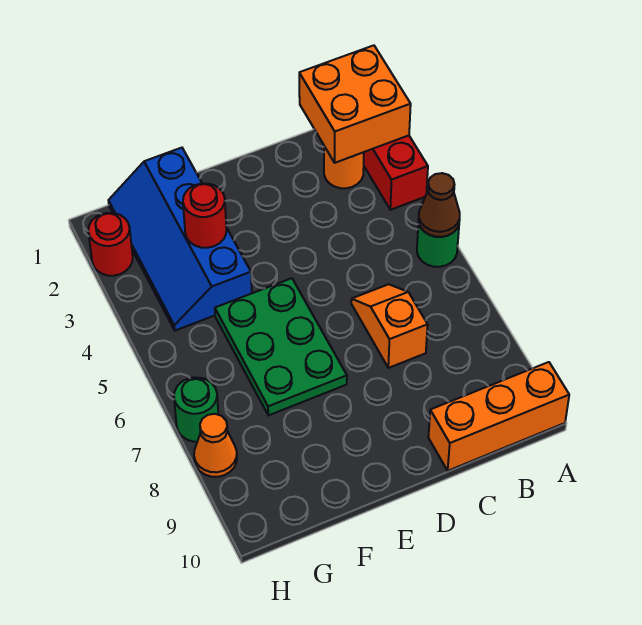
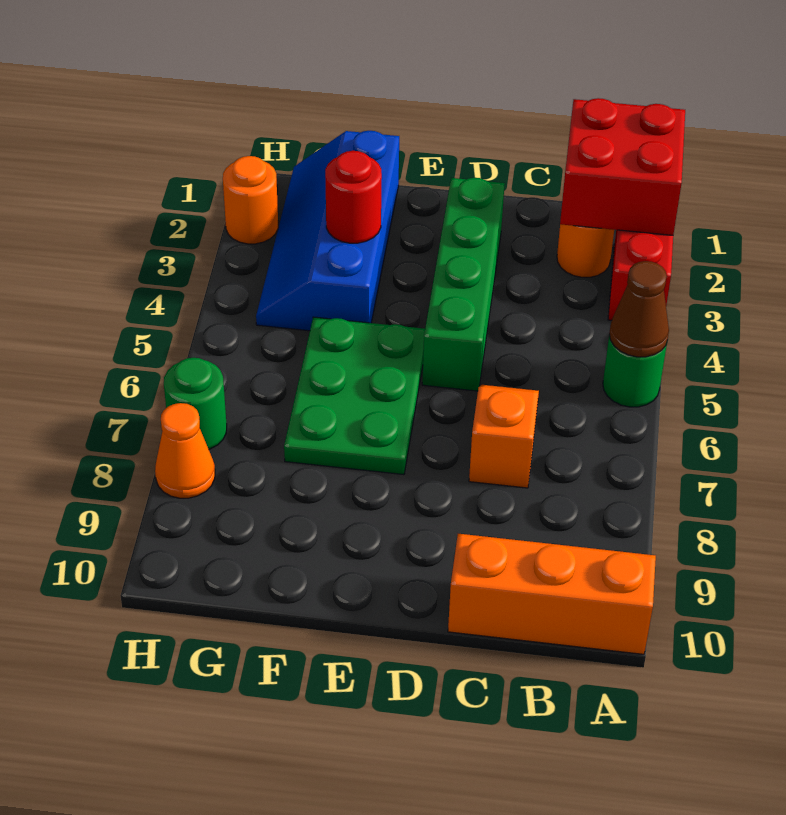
orange brick A1:B2 level 2 -> red brick A1:B2 level 2
none -> green brick D2:D5 level 1
red round brick H2 level 1 -> orange round brick H2 level 1

